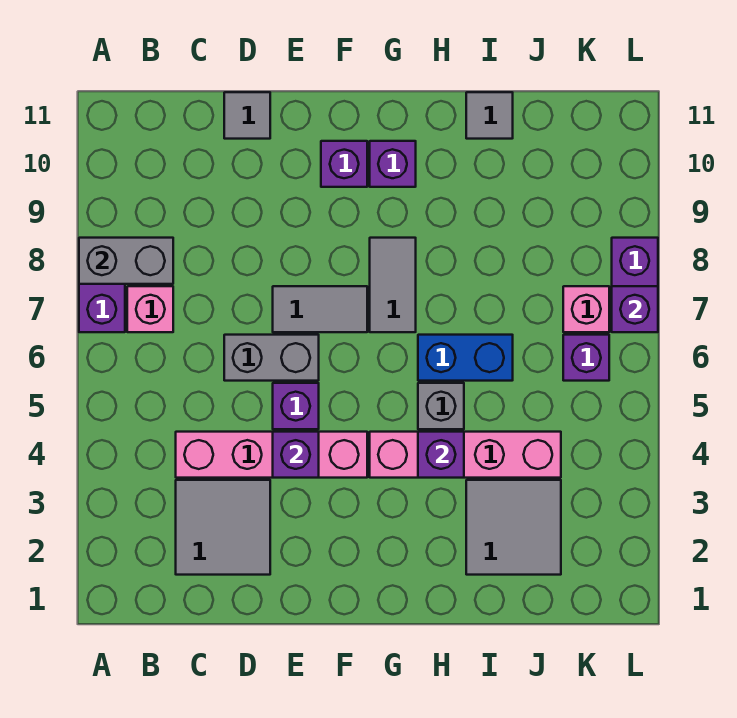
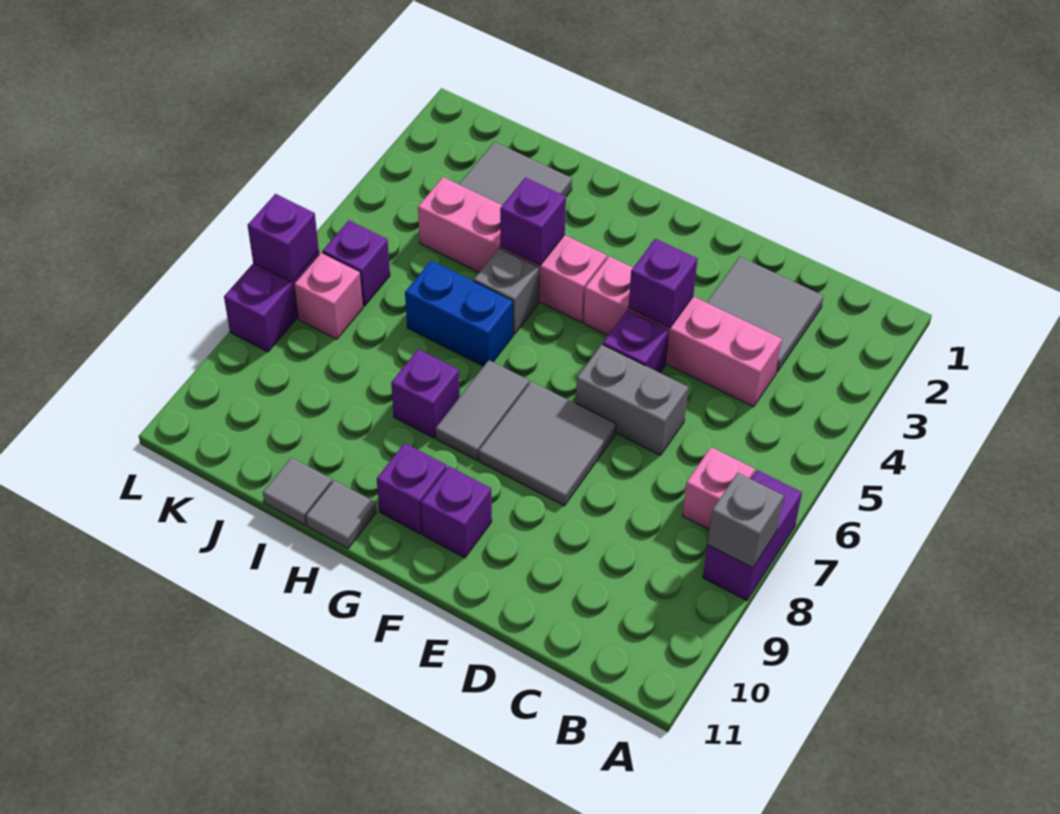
grey brick A8:B8 level 2 -> grey brick A8 level 2
grey tile D11 level 1 -> grey tile H11 level 1
grey tile E7:F7 level 1 -> grey tile E7:F8 level 1
none -> purple brick H8 level 1

